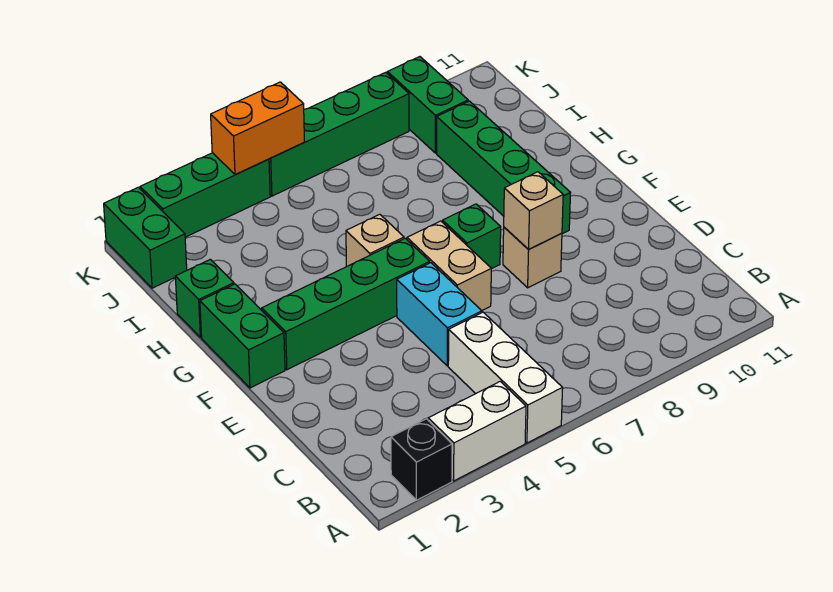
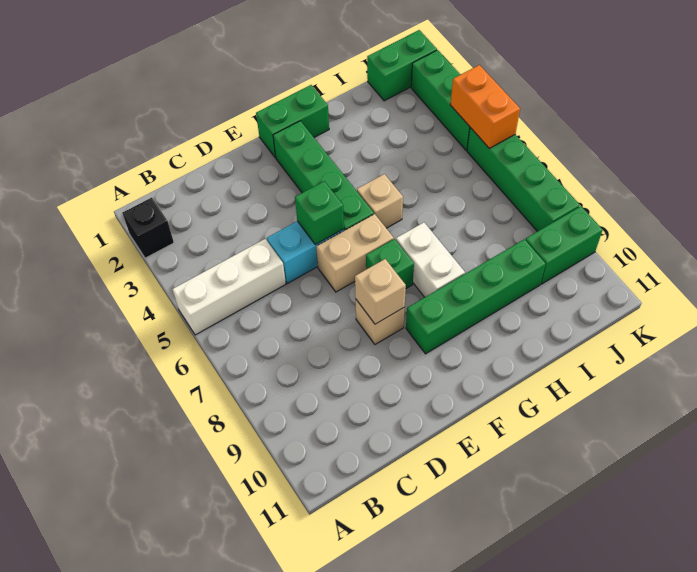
white brick A3:A4 level 1 -> white brick G7:G8 level 1
green brick H1 level 1 -> green brick E5 level 2

